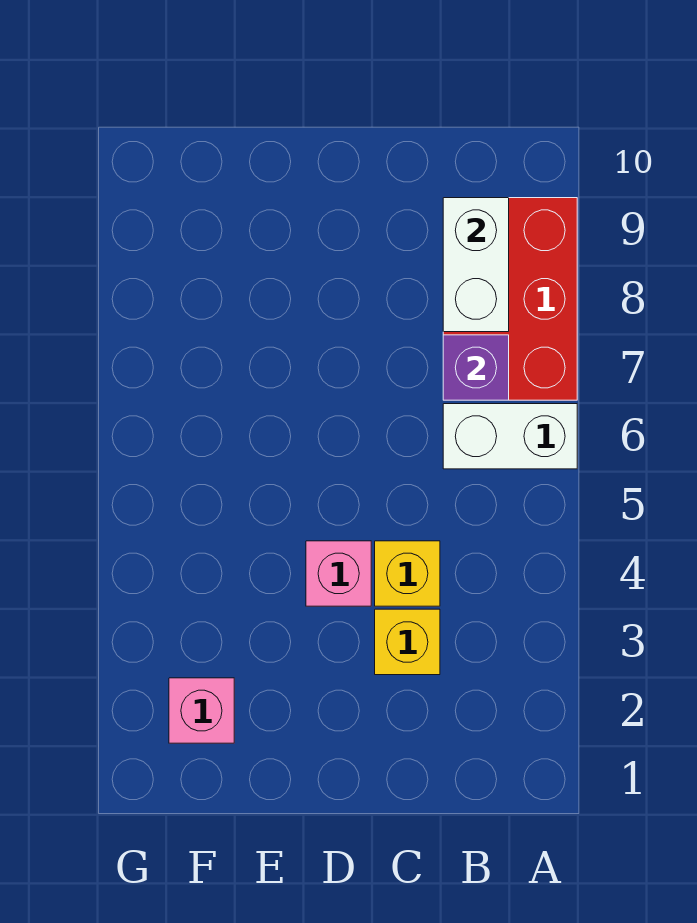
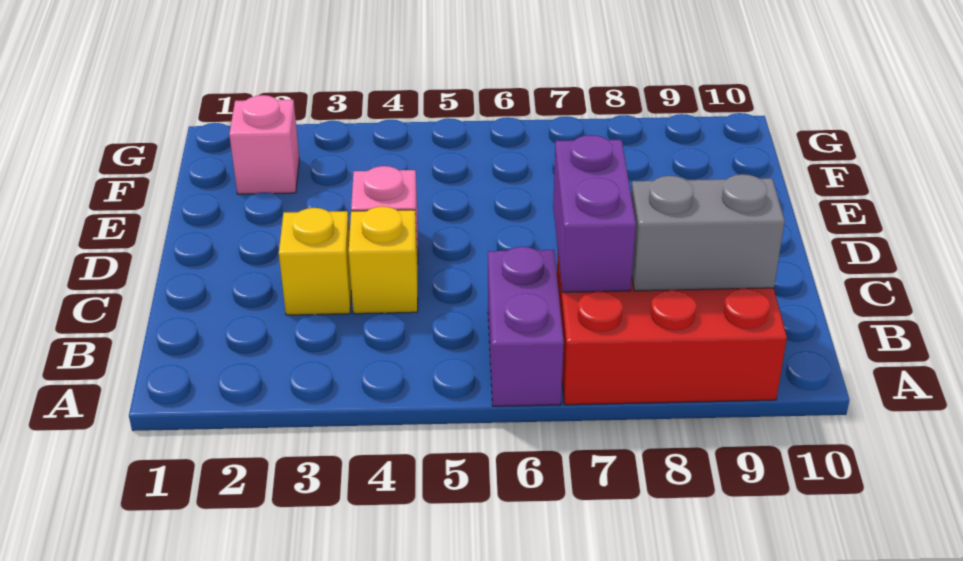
white brick A6:B6 level 1 -> purple brick A6:B6 level 1
purple brick B7 level 2 -> purple brick B7:C7 level 2
white brick B8:B9 level 2 -> grey brick B8:B9 level 2

